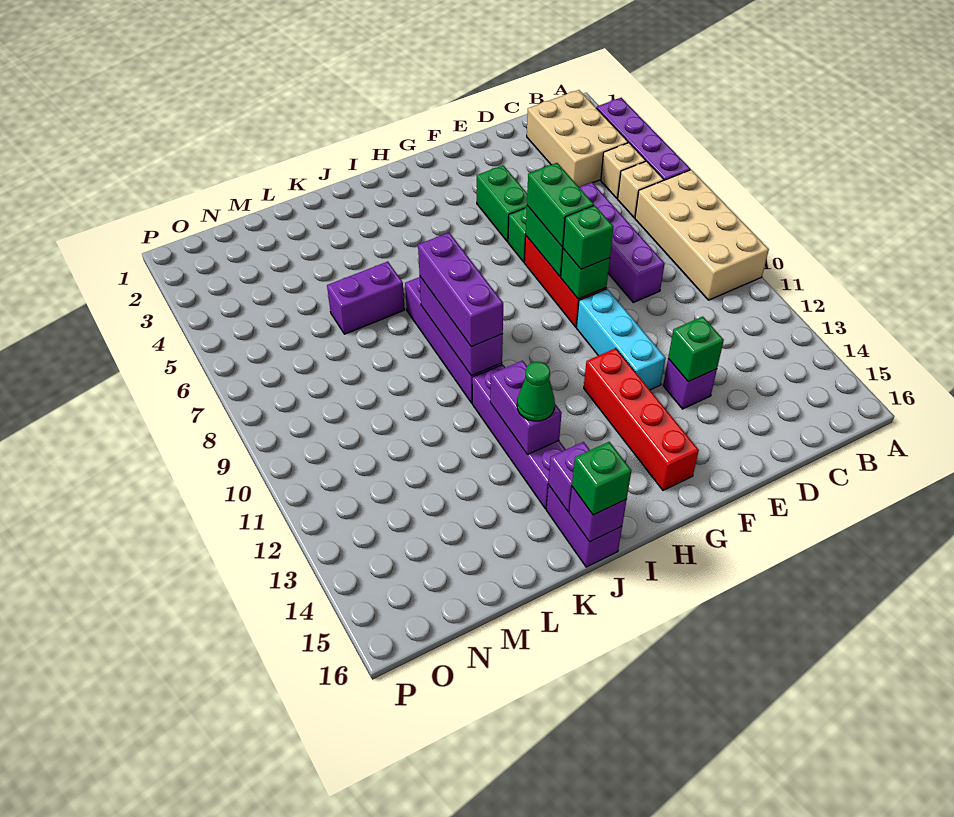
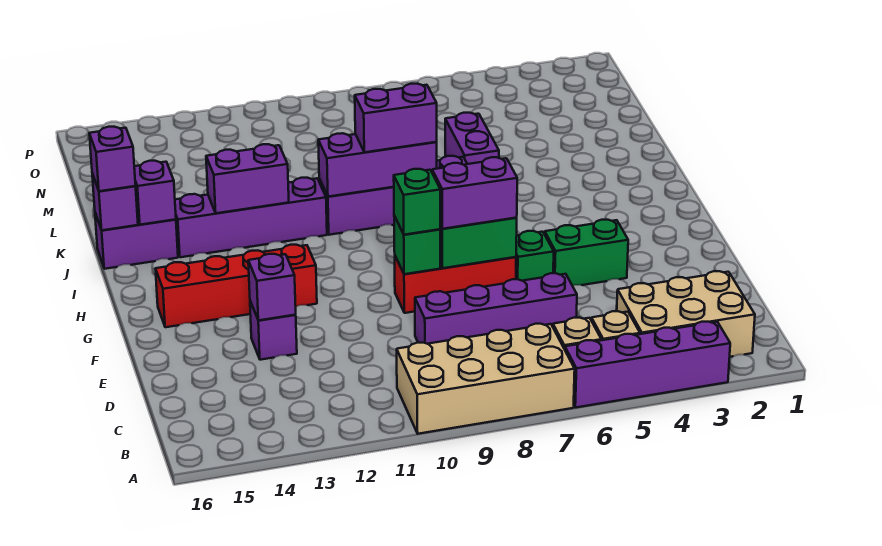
green brick E13 level 2 -> purple brick E13 level 2
green brick F7:F8 level 3 -> purple brick F7:F8 level 3
cyan brick F10:F12 level 1 -> none
purple brick J8:J10 level 3 -> purple brick J8:J9 level 3
green cone J13 level 3 -> none
green brick J16 level 3 -> purple brick J16 level 3

